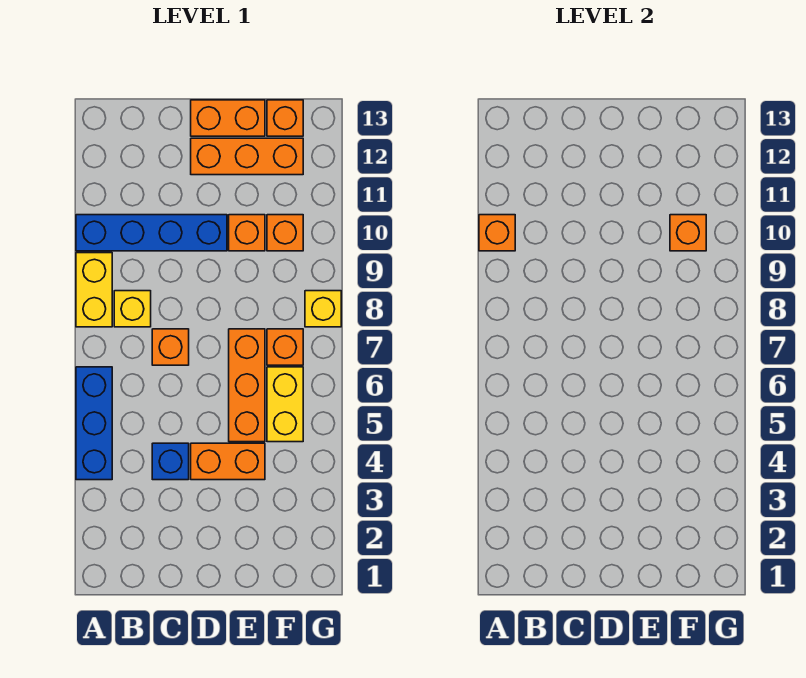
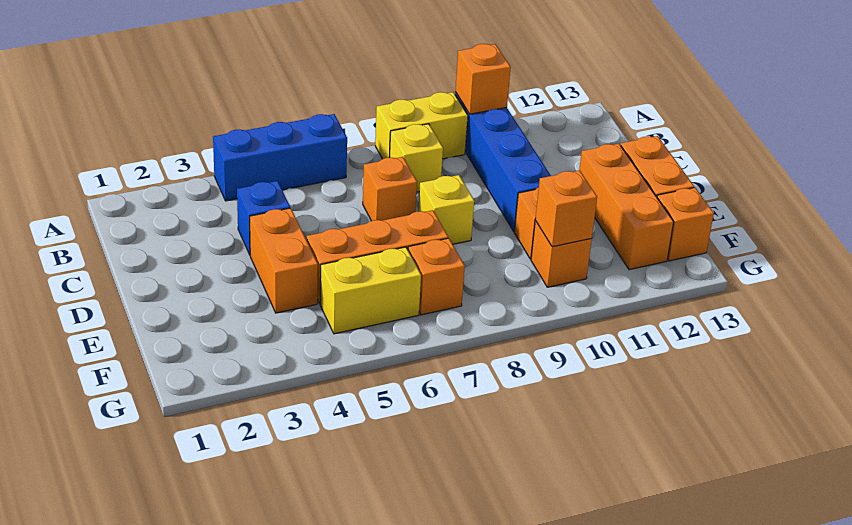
yellow brick G8 level 1 -> yellow brick D8 level 1

